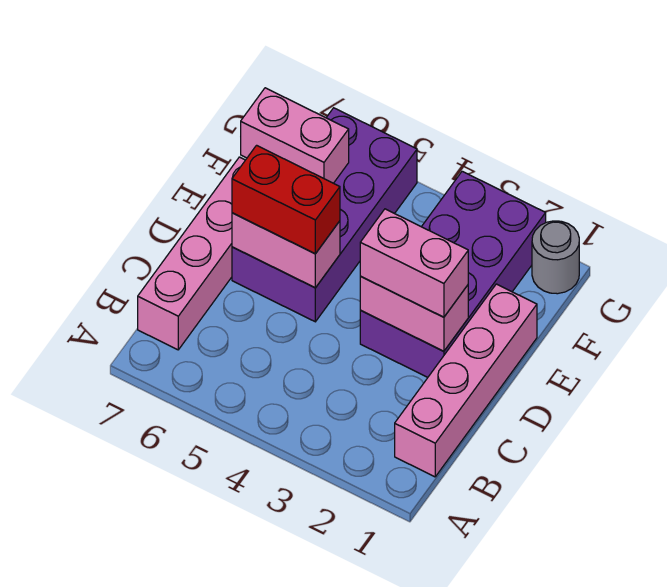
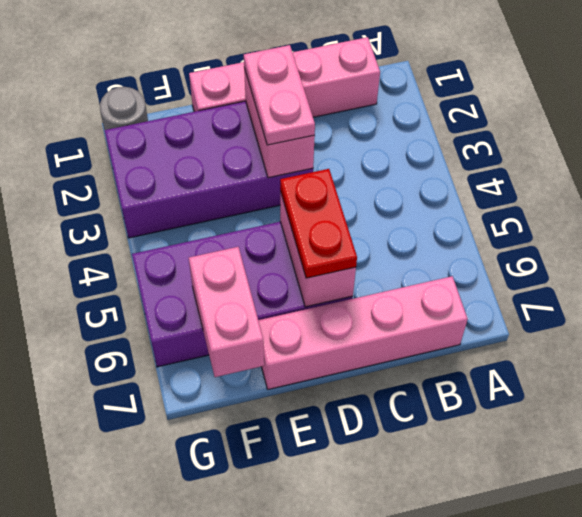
pink brick D2:D3 level 3 -> pink plate D2:D3 level 3
red brick D5:D6 level 3 -> red plate D5:D6 level 3

